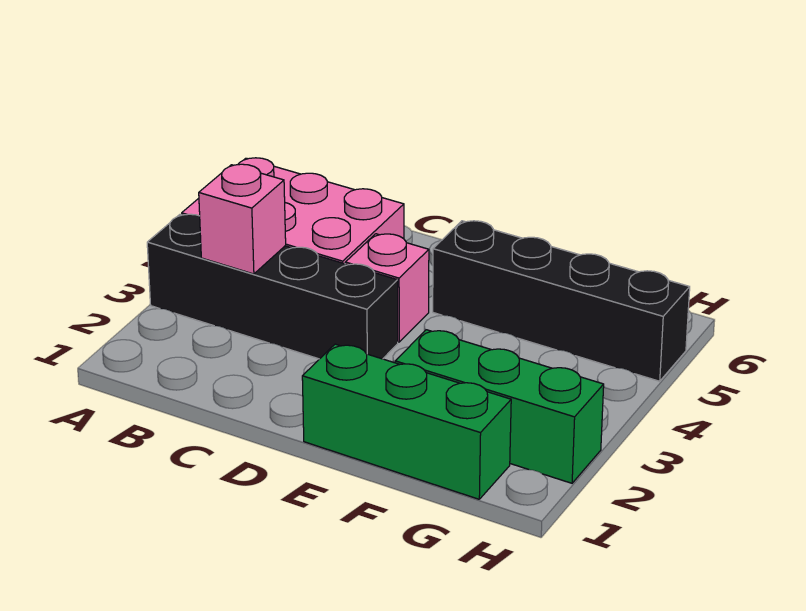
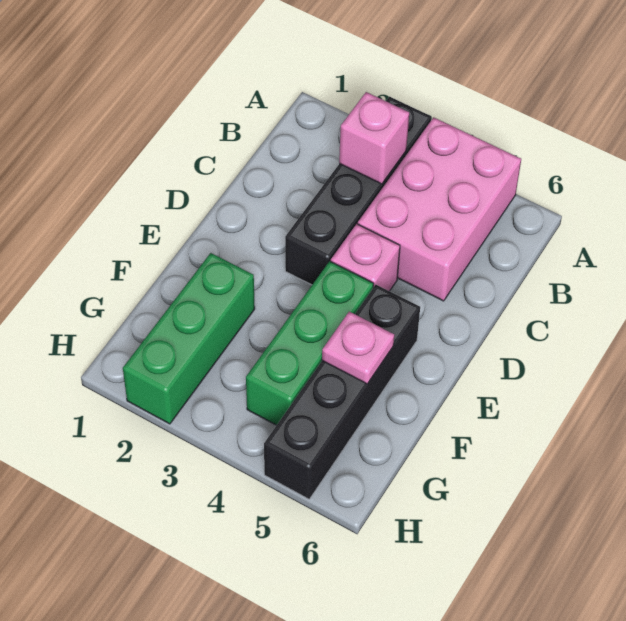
green brick E1:G1 level 1 -> green brick E4:G4 level 1
none -> pink plate F5 level 2

